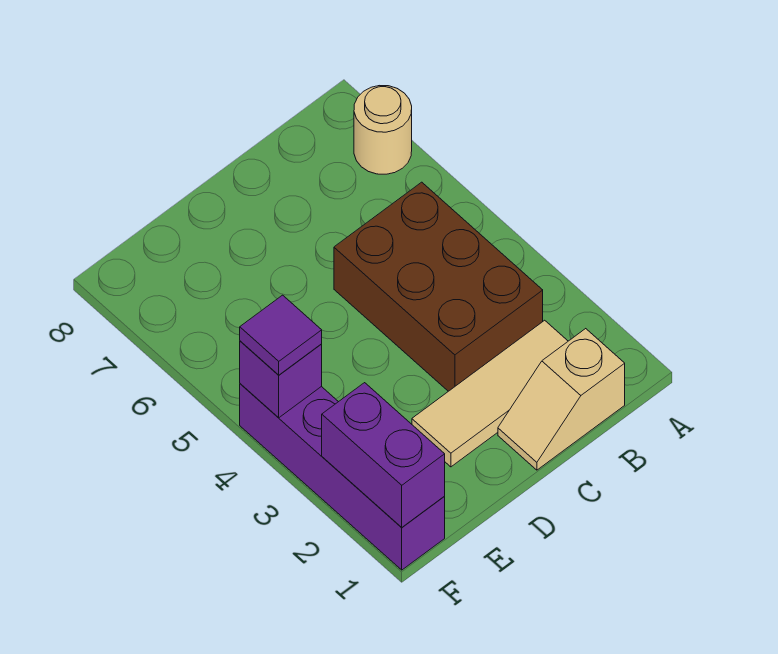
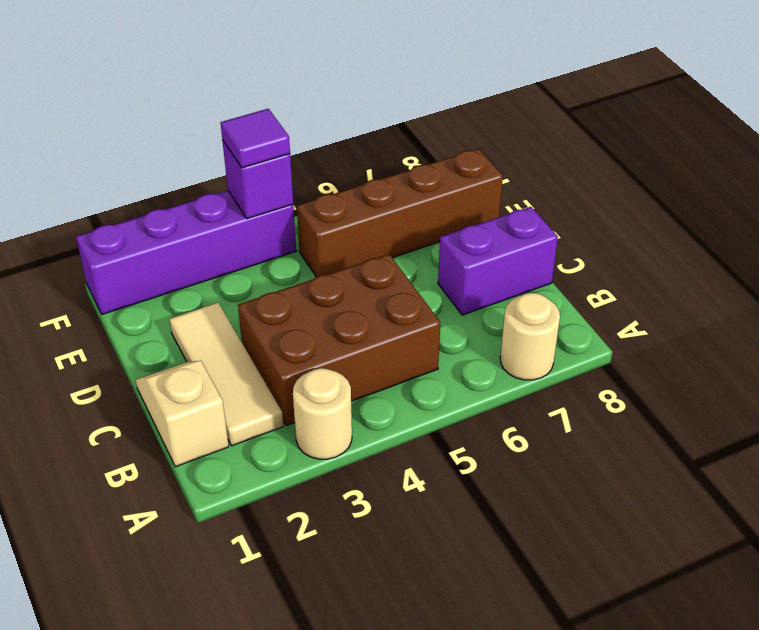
none -> tan round brick A3 level 1
none -> brown brick E5:E8 level 1
purple brick F1:F2 level 2 -> purple brick C7:C8 level 1

